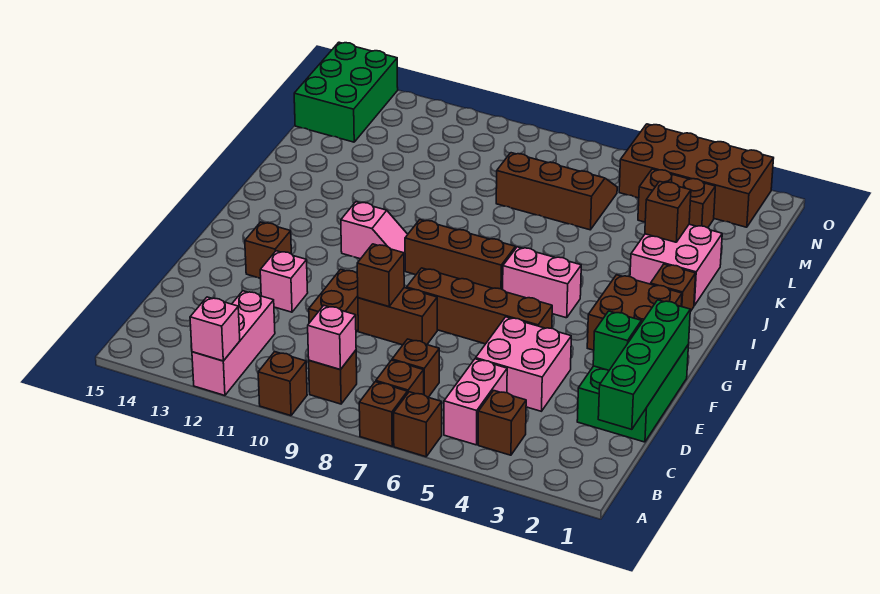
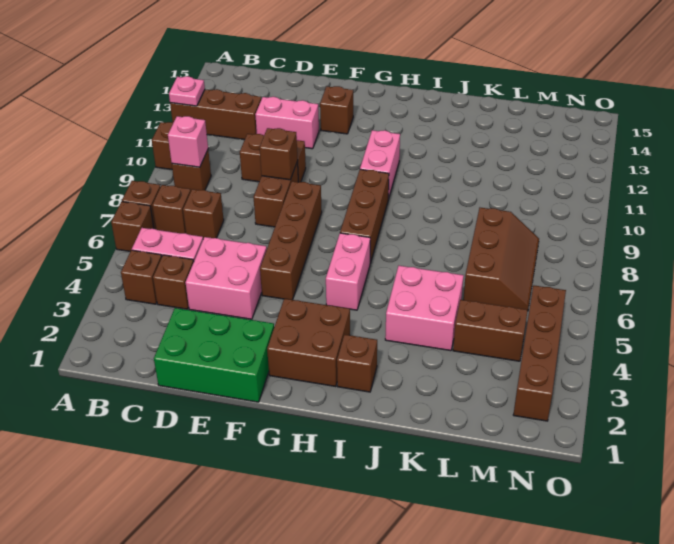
pink brick A12:C12 level 1 -> brown brick A12:C12 level 1
pink brick A12 level 2 -> pink plate A12 level 2
green brick C1:F1 level 2 -> none
green brick E2 level 2 -> none
pink brick E12 level 1 -> pink brick D12:E12 level 1
pink slope H10:H11 level 1 top 11 -> pink brick H10:H11 level 1
pink brick J2:K3 level 1 -> pink brick J4:K5 level 1
brown brick K3 level 2 -> brown brick C4 level 1
brown brick M3:M4 level 1 -> brown brick L4:M4 level 1
green brick M14:O15 level 1 -> none
brown brick N2:O5 level 1 -> brown brick N2:N5 level 1

